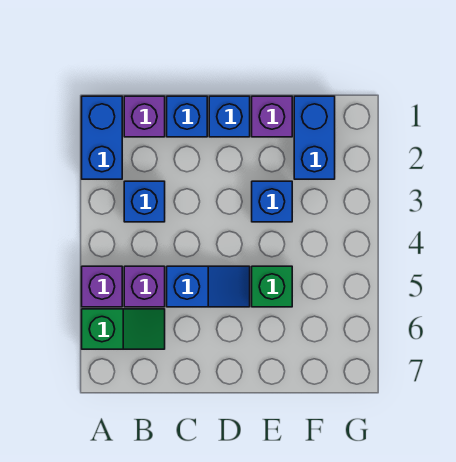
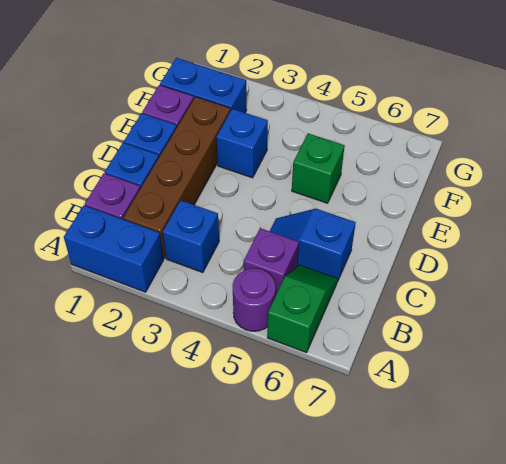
purple brick A5 level 1 -> purple round brick A5 level 1
none -> brown brick B2:E2 level 1
blue slope C5:D5 level 1 top C -> blue slope C5:C6 level 1 top 6

